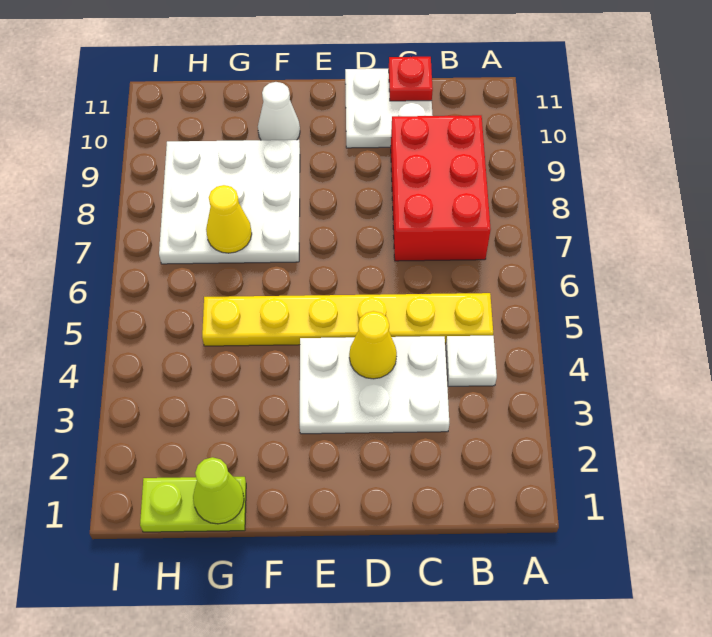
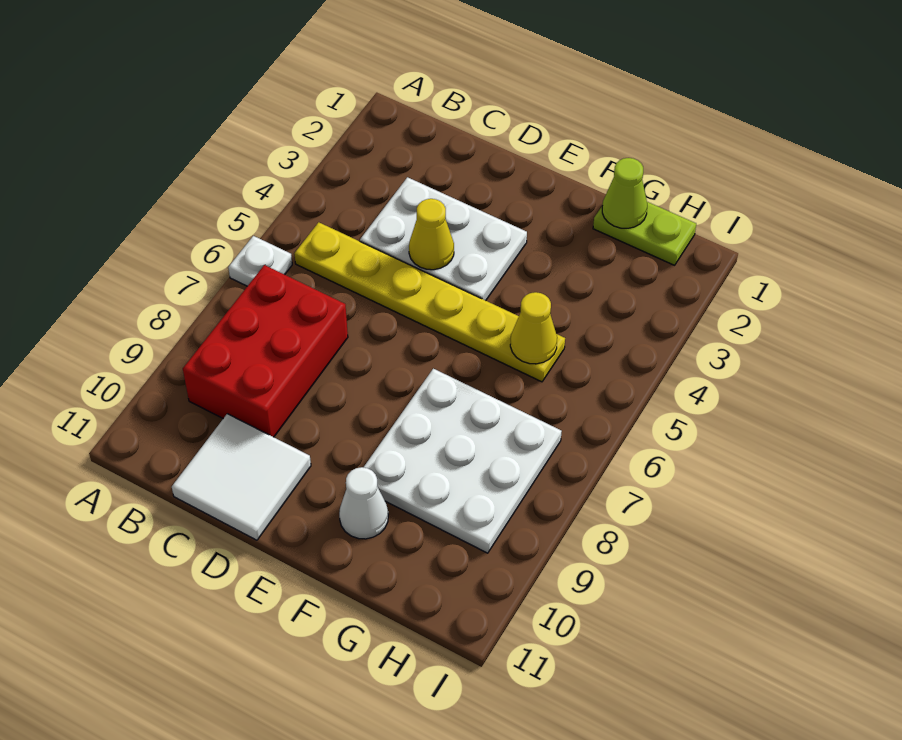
white plate B4 level 1 -> white plate A6 level 1
white plate C10:D11 level 1 -> white tile C10:D11 level 1
red plate C11 level 2 -> none
yellow cone G7 level 2 -> yellow cone G5 level 2

